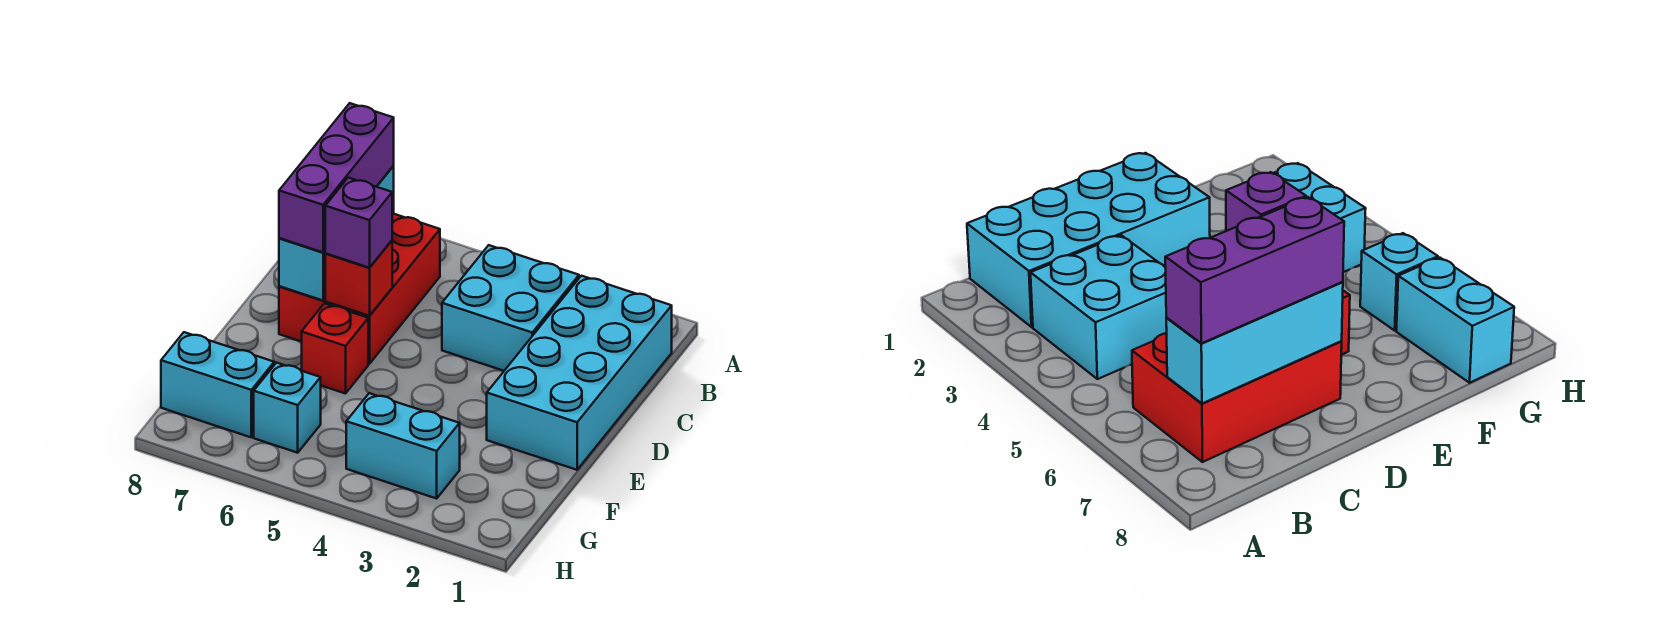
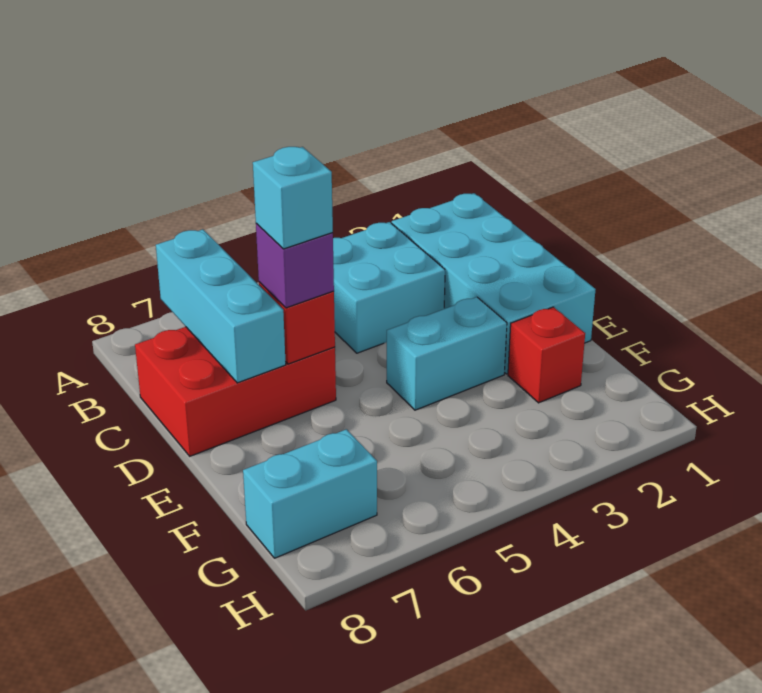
red brick B6:D7 level 1 -> red brick C6:D8 level 1
purple brick B7:D7 level 3 -> none
red brick E6 level 1 -> red brick F2 level 1
cyan brick G3:G4 level 1 -> cyan brick E3:E4 level 1
cyan brick G6 level 1 -> cyan brick D6 level 4

